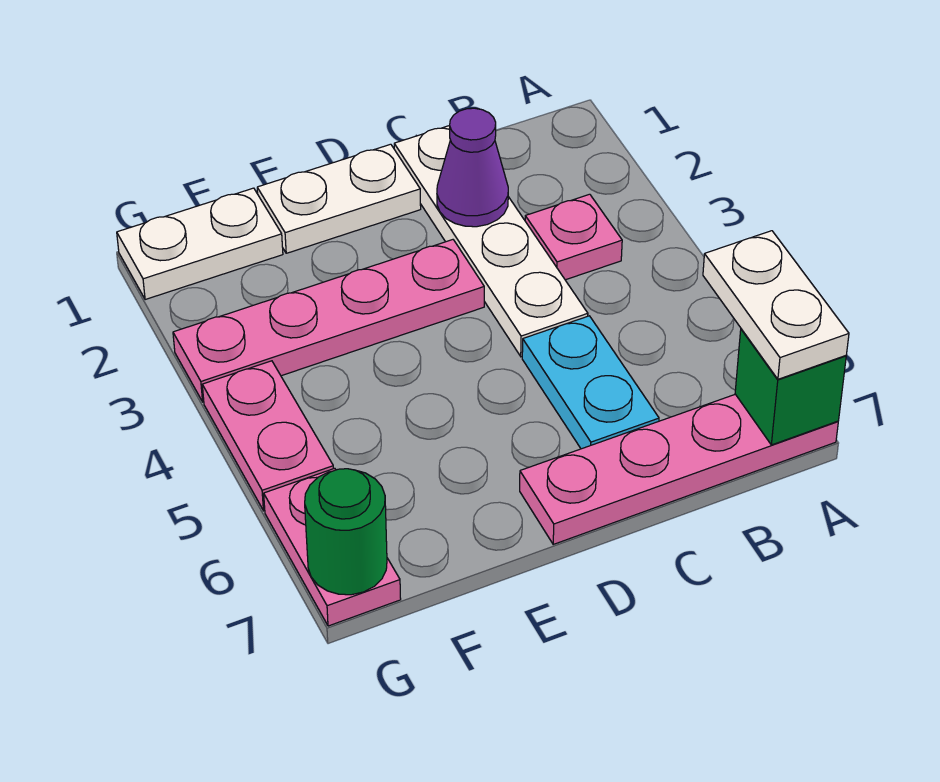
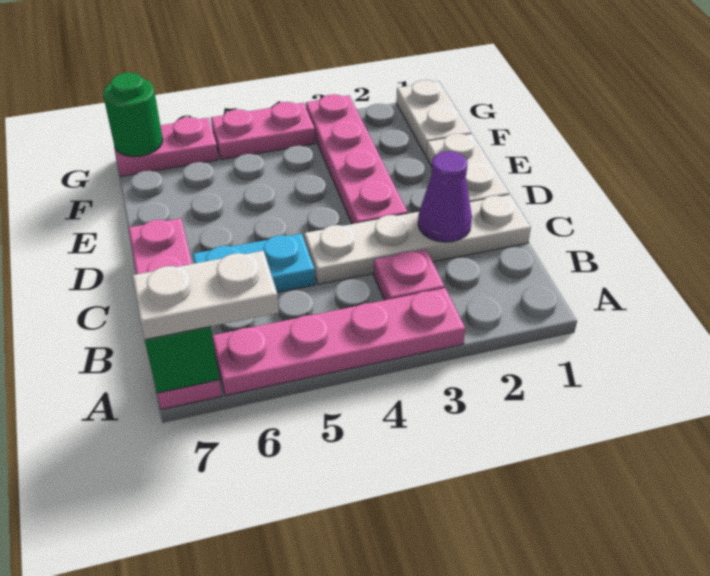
none -> pink plate A3:A6 level 1

